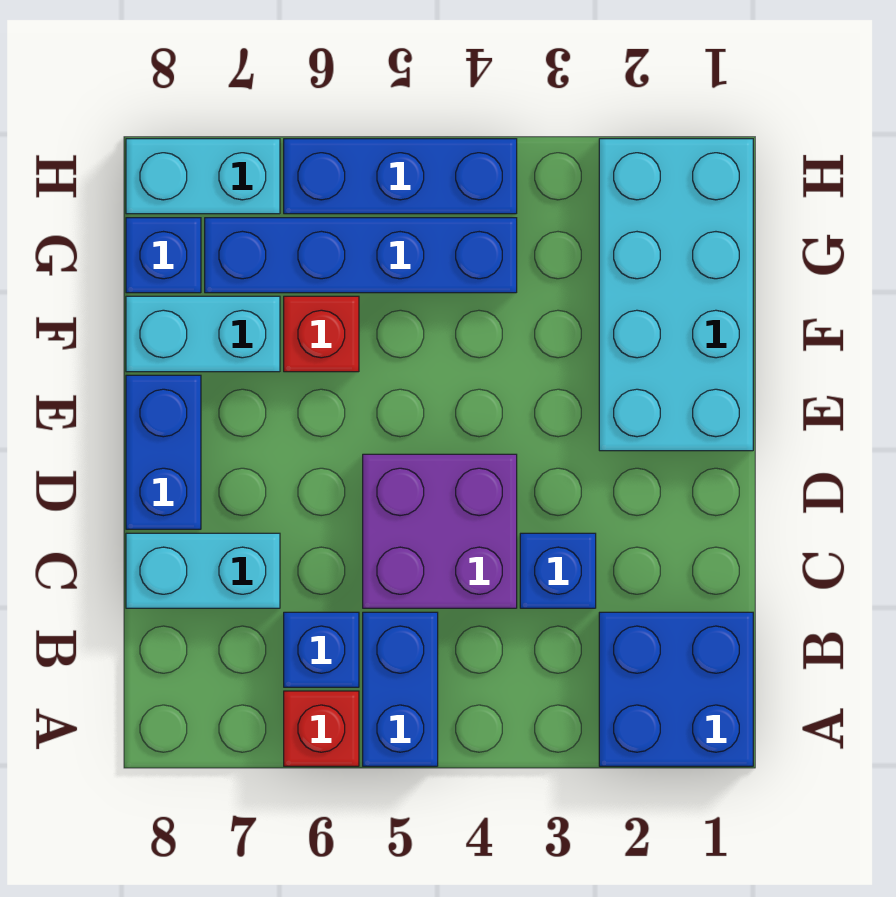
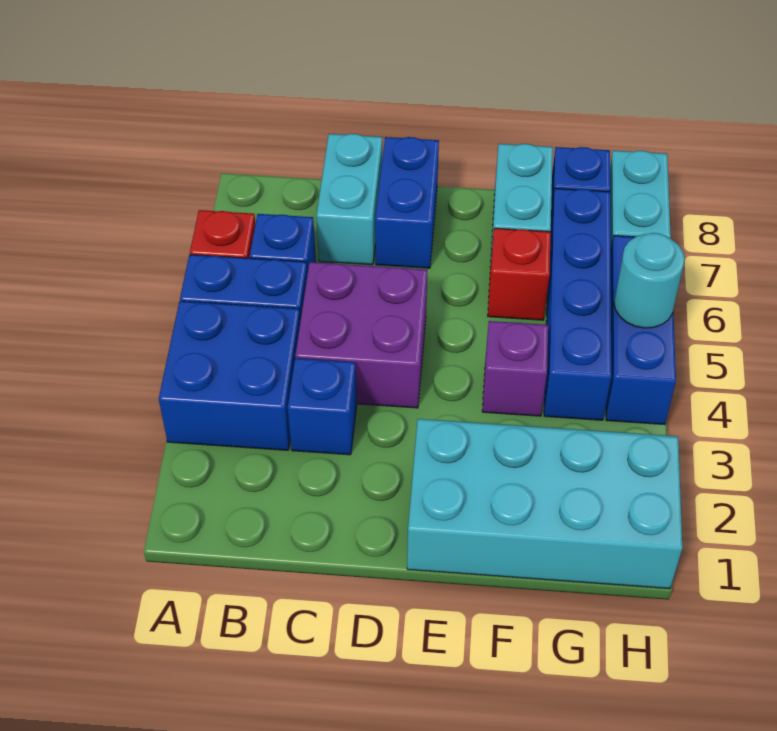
blue brick A1:B2 level 1 -> blue brick A3:B4 level 1
blue brick D8:E8 level 1 -> blue brick D7:D8 level 1
none -> purple brick F4 level 1
none -> cyan round brick H5 level 2

